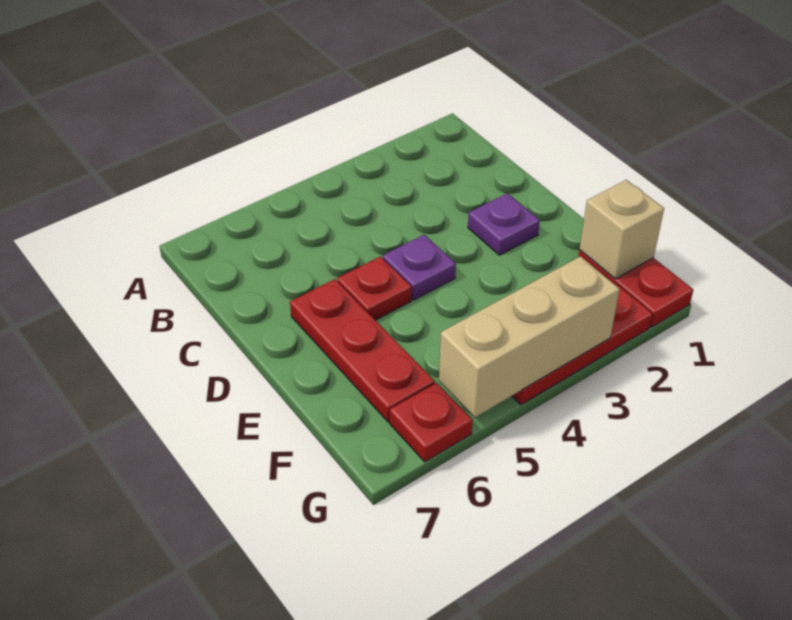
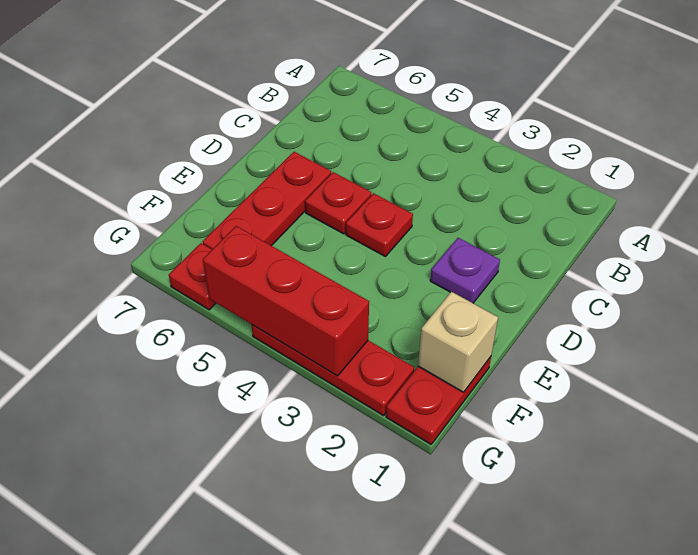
purple plate D4 level 1 -> red plate D4 level 1
tan brick G3:G5 level 2 -> red brick G3:G5 level 2

